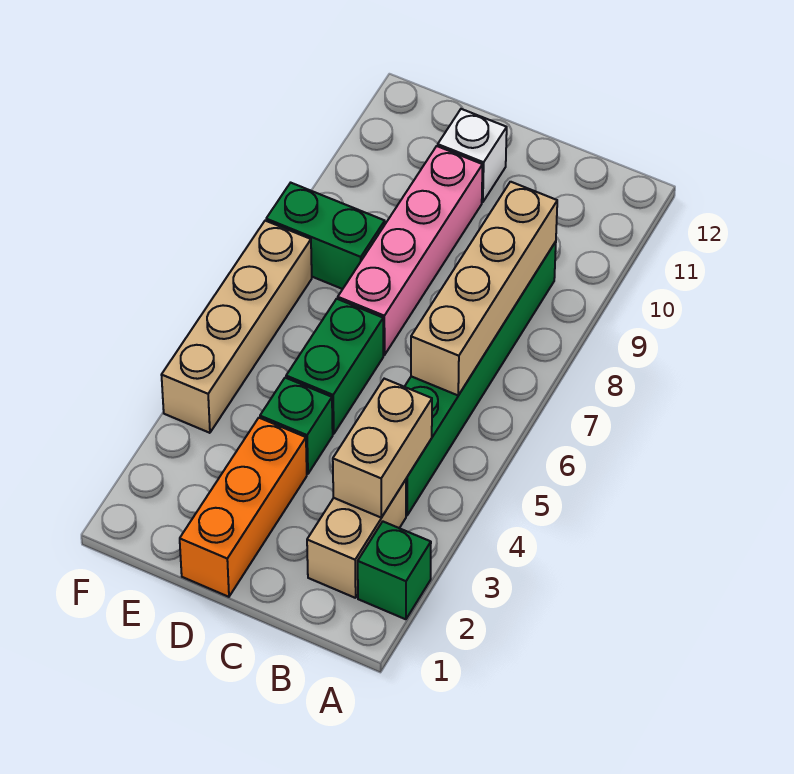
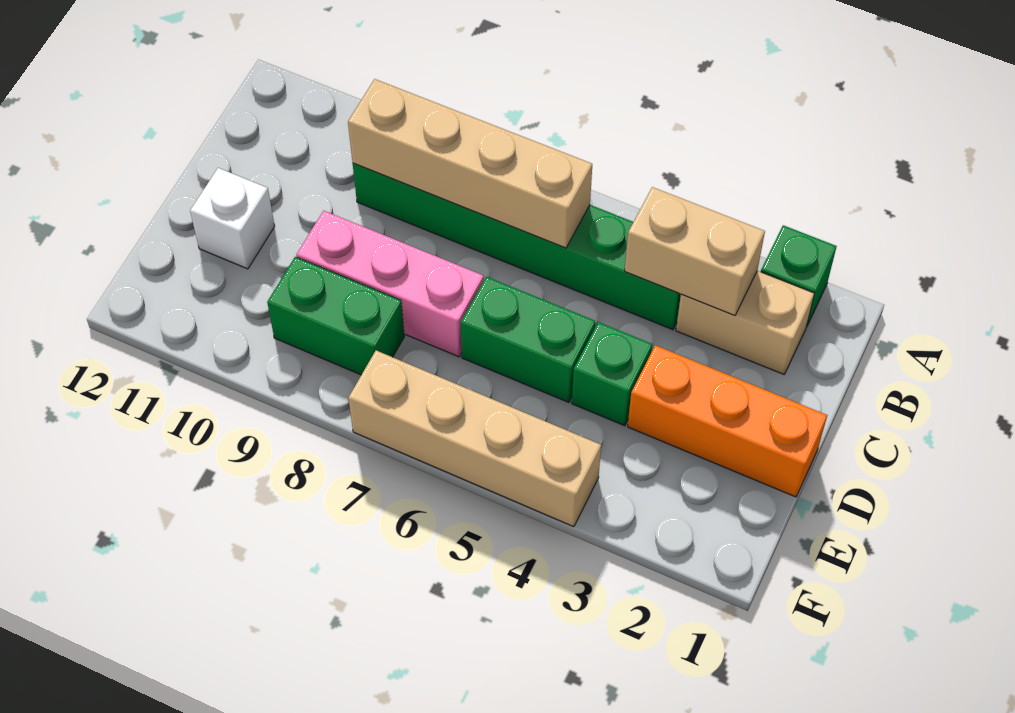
pink brick D7:D10 level 1 -> pink brick D7:D9 level 1
green brick E8:F8 level 1 -> green brick E8:E9 level 1

